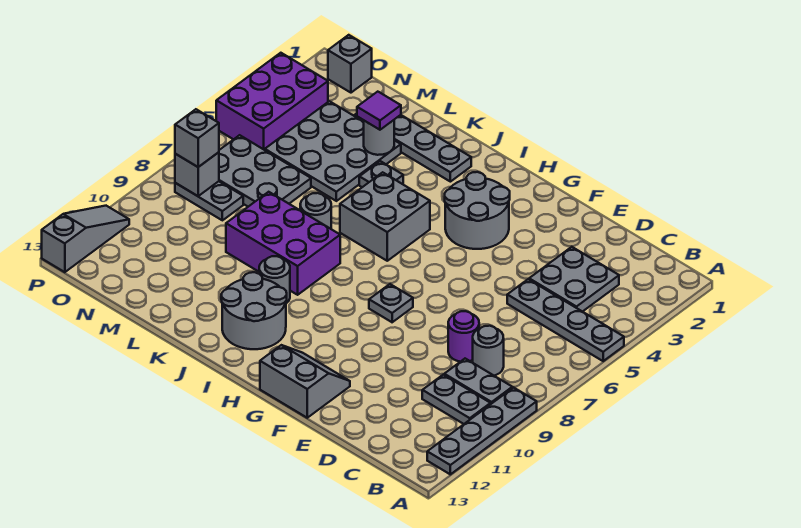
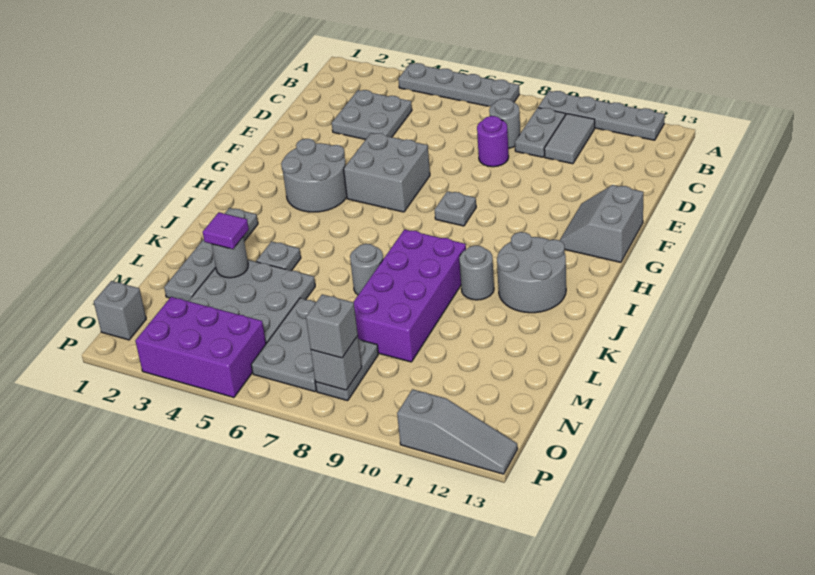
grey plate A5:D5 level 1 -> grey plate A4:A7 level 1
grey plate B10:C10 level 1 -> grey tile B10:C10 level 1
grey brick I5:J6 level 1 -> grey brick F5:G6 level 1
purple brick J8:L9 level 1 -> purple brick J8:M9 level 1
grey slope P11:P13 level 1 top 13 -> grey slope P11:P13 level 1 top 11

